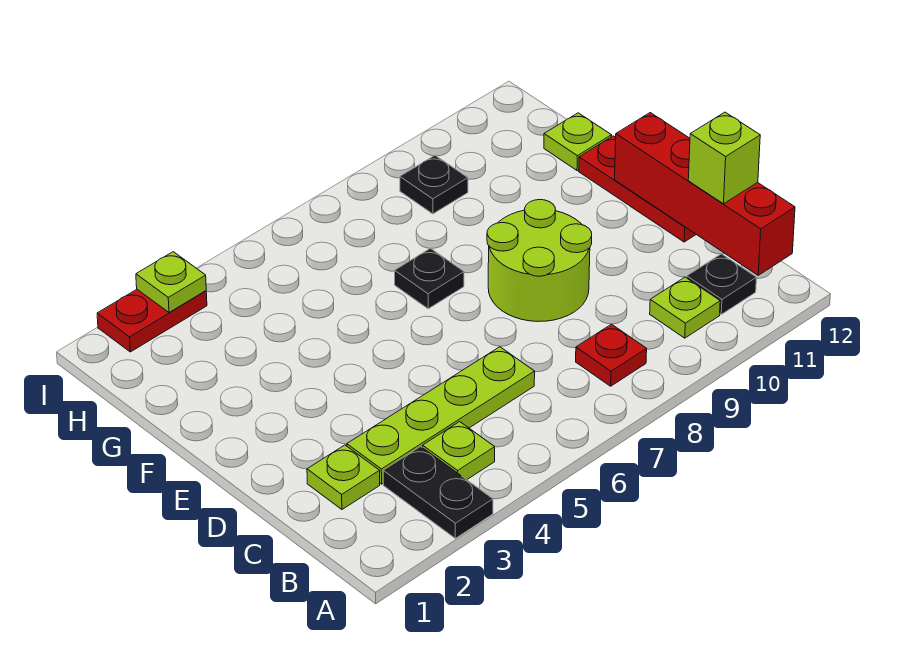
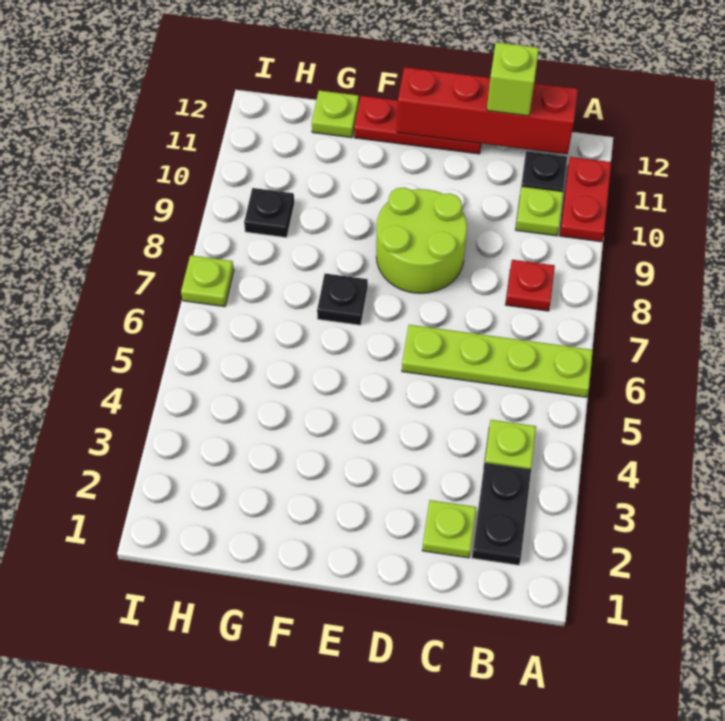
black plate A3:B3 level 1 -> black plate B2:B3 level 1
lime plate C3:C6 level 1 -> lime plate A6:D6 level 1
red plate I2:I3 level 1 -> red plate A10:A11 level 1
lime plate I3 level 2 -> lime plate I7 level 1

